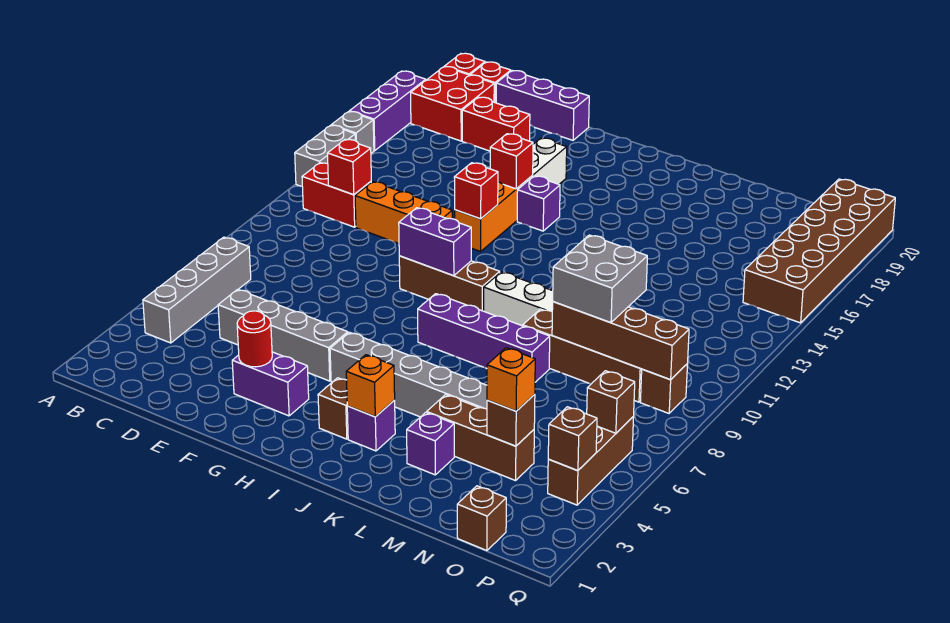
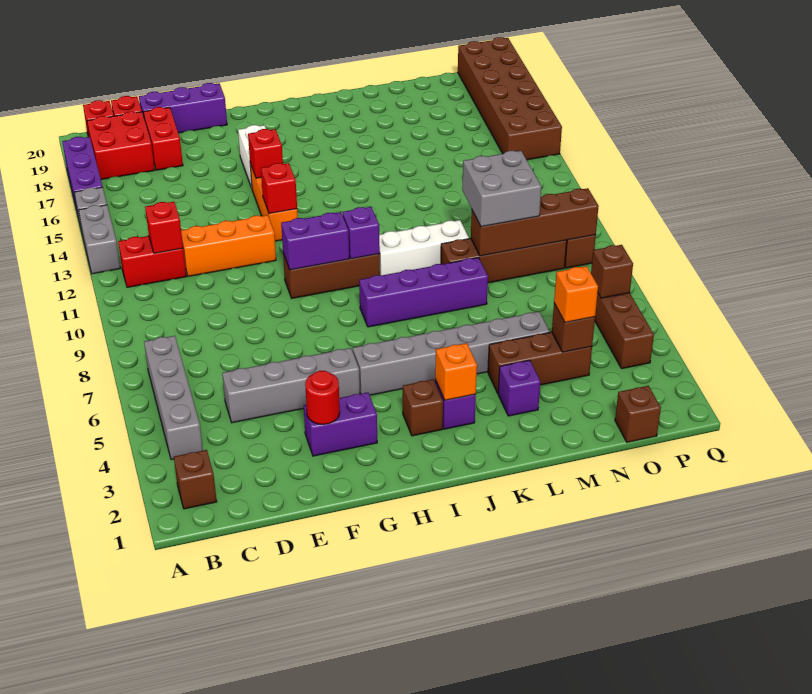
red brick D18:E18 level 1 -> red brick D18:D19 level 1
purple brick H15 level 1 -> purple brick I10 level 2
brown brick P4 level 2 -> brown brick B2 level 1

